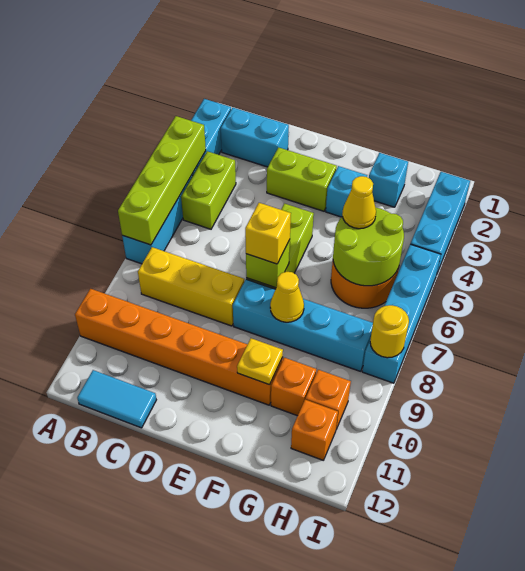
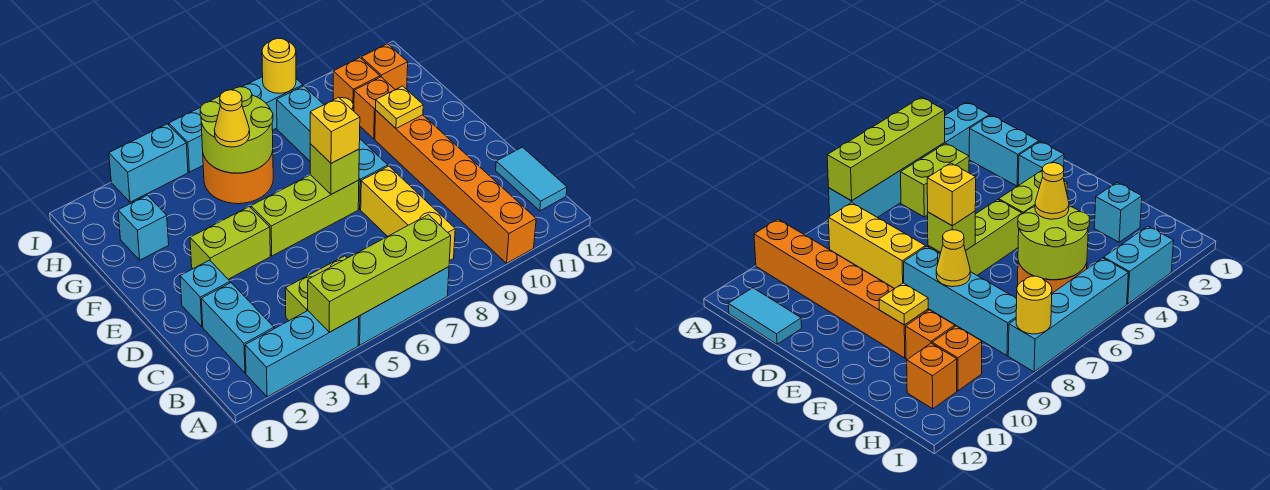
lime brick D3:E3 level 1 -> lime brick E3:E4 level 1
cyan brick F3 level 1 -> cyan brick D2 level 1
cyan brick I2:I4 level 1 -> cyan brick I3:I4 level 1

